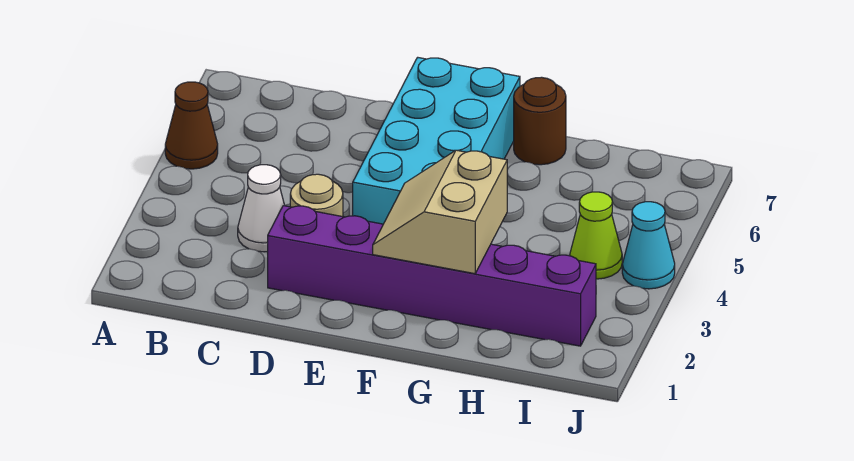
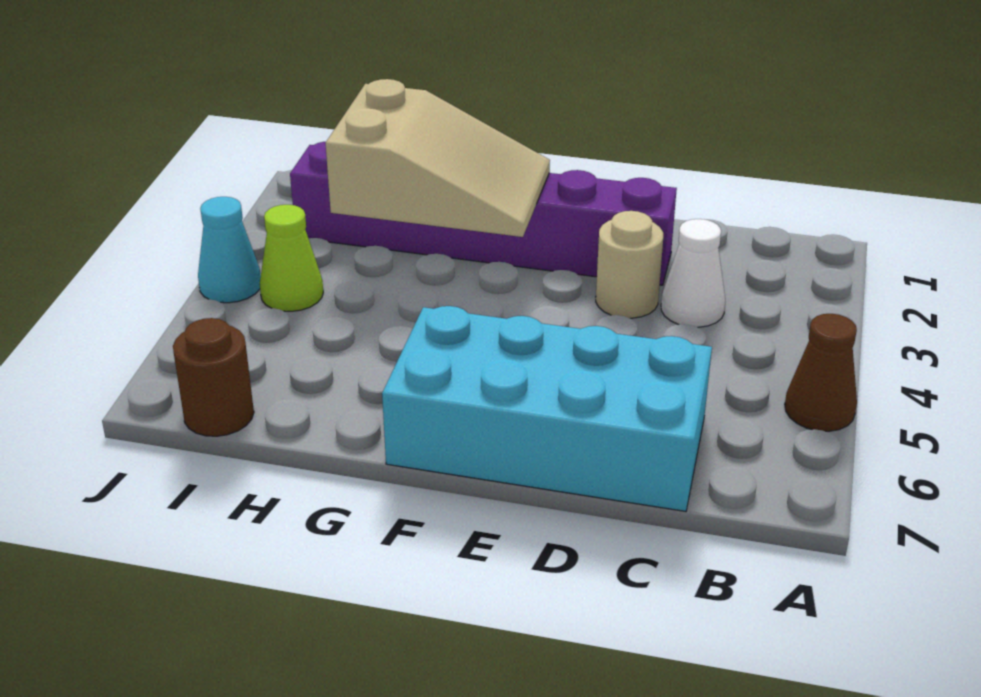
cyan brick E4:F7 level 1 -> cyan brick C6:F7 level 1
tan slope F2:G3 level 2 top G -> tan slope F2:H3 level 2 top H
brown round brick G7 level 1 -> brown round brick I7 level 1

